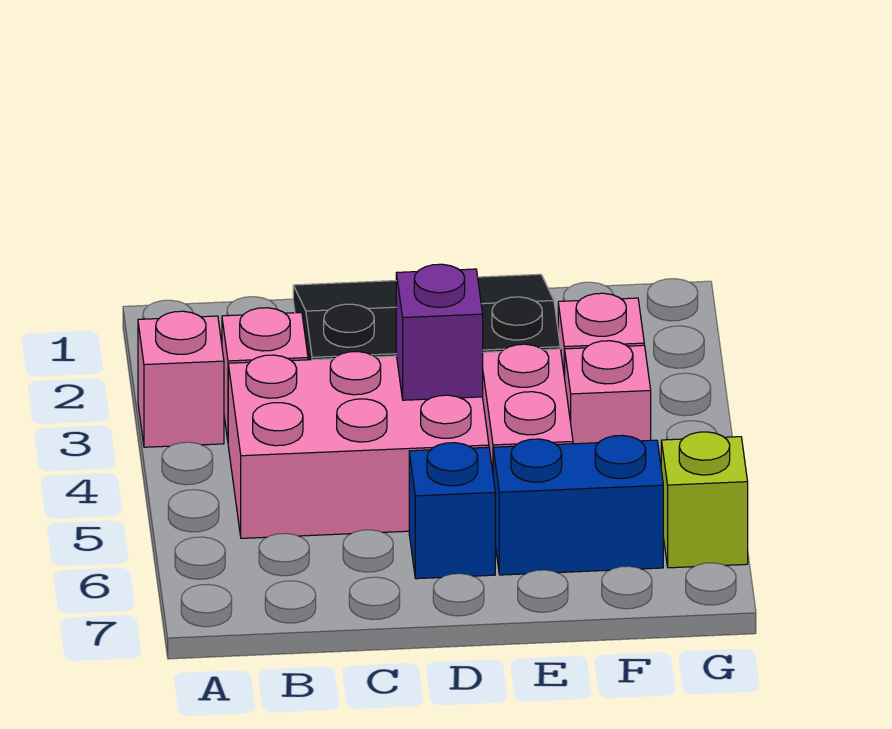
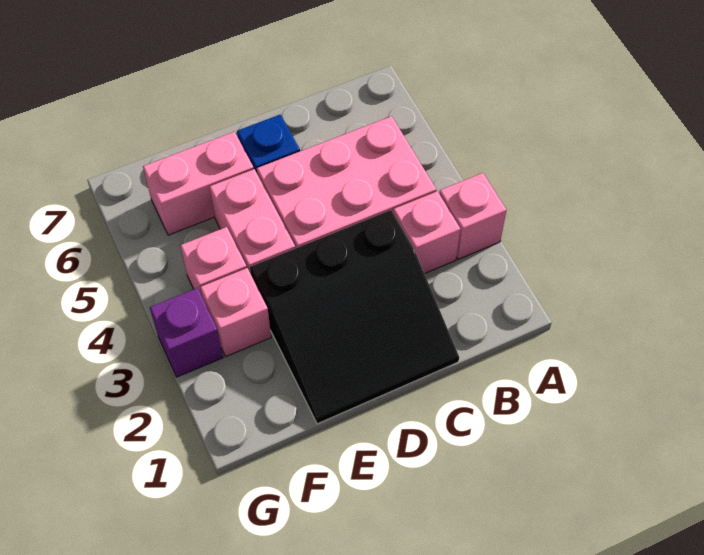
purple brick D4 level 2 -> purple brick G3 level 1
blue brick E6:F6 level 1 -> pink brick E6:F6 level 1
lime brick G6 level 1 -> none

